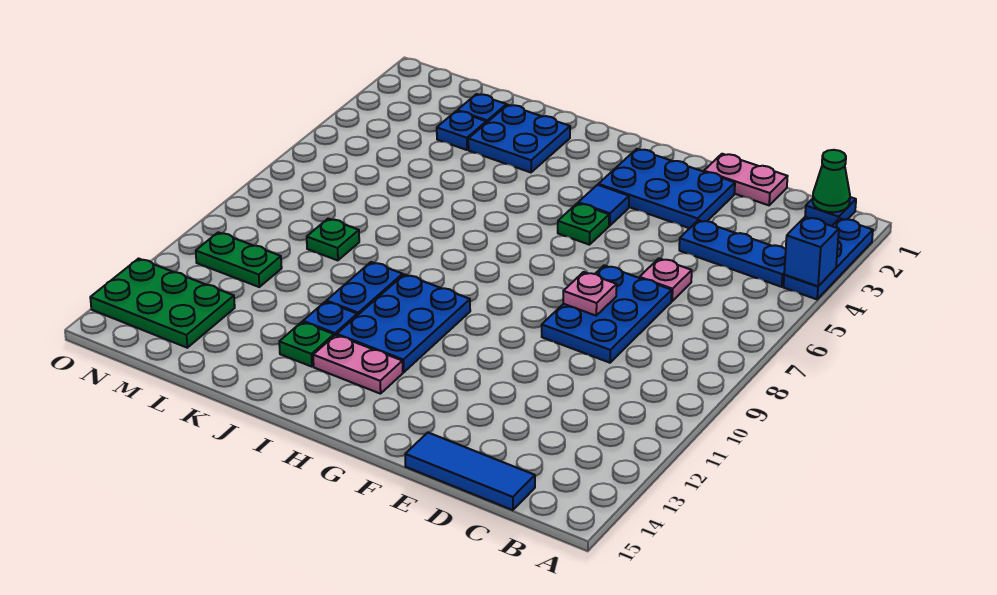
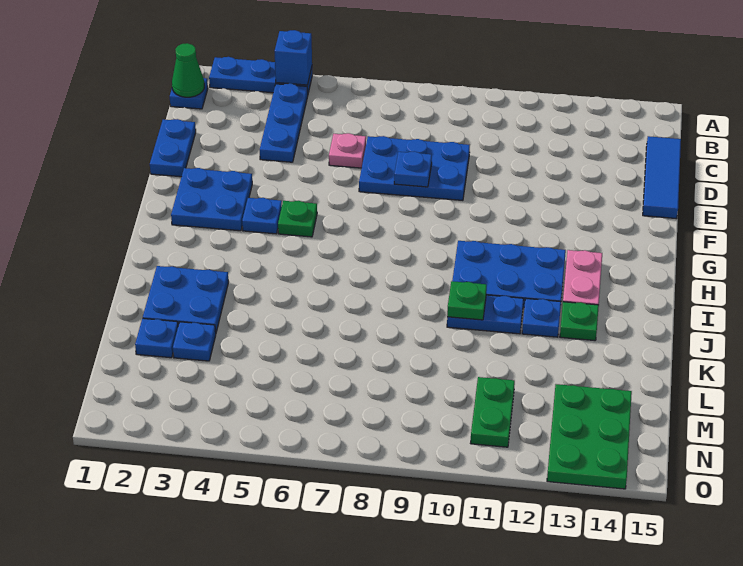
pink plate D1:E1 level 1 -> blue plate D1:E1 level 1
blue plate E2:G3 level 1 -> blue plate F2:G3 level 1
pink plate E8 level 2 -> blue plate E8 level 2
blue tile G4 level 1 -> blue plate G4 level 1
green plate L9 level 1 -> green plate J10 level 2

